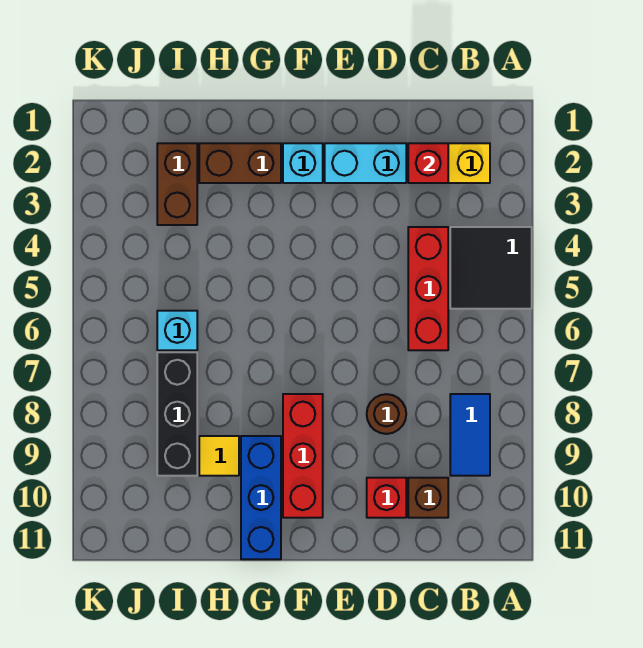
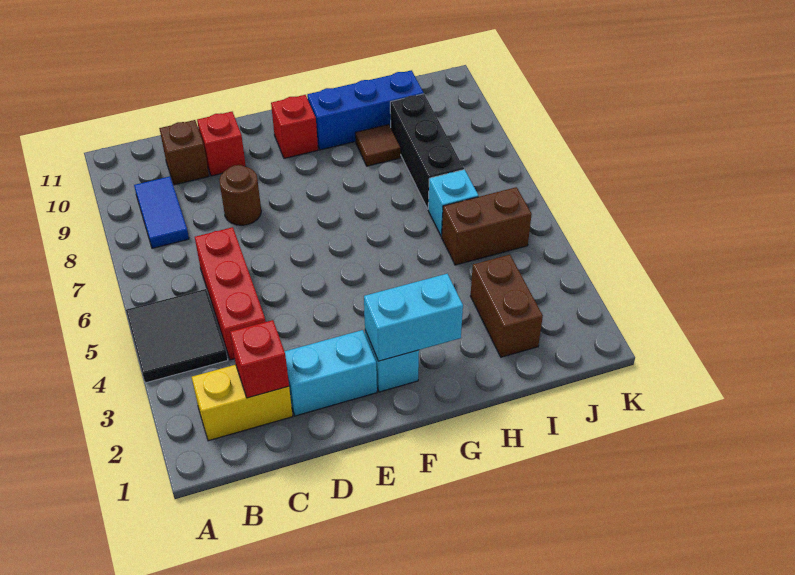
none -> cyan brick F2:G2 level 2
red brick F8:F10 level 1 -> red brick F10 level 1
brown brick G2:H2 level 1 -> brown brick I5:J5 level 1
blue brick G9:G11 level 1 -> blue brick G10:I10 level 1
yellow tile H9 level 1 -> brown tile H9 level 1

